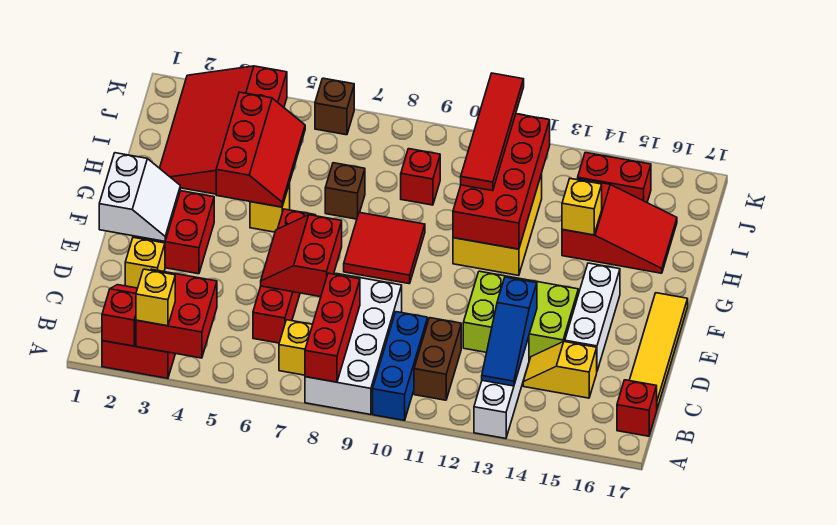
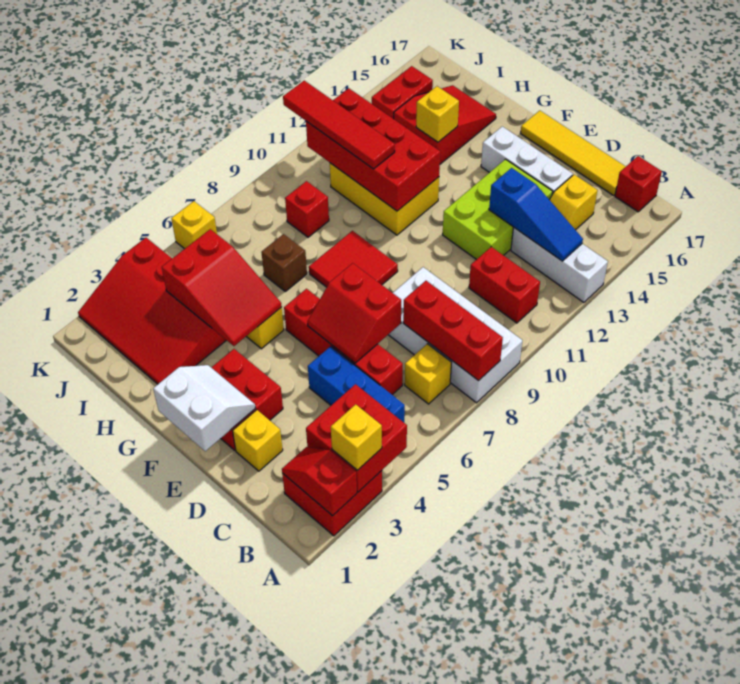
blue brick A10:C10 level 1 -> blue brick B5:D5 level 1
brown brick B11:C11 level 1 -> red brick B11:C11 level 1
red slope G4:I5 level 2 top 4 -> red slope G4:I5 level 2 top I
brown brick K6 level 1 -> yellow brick K6 level 1

